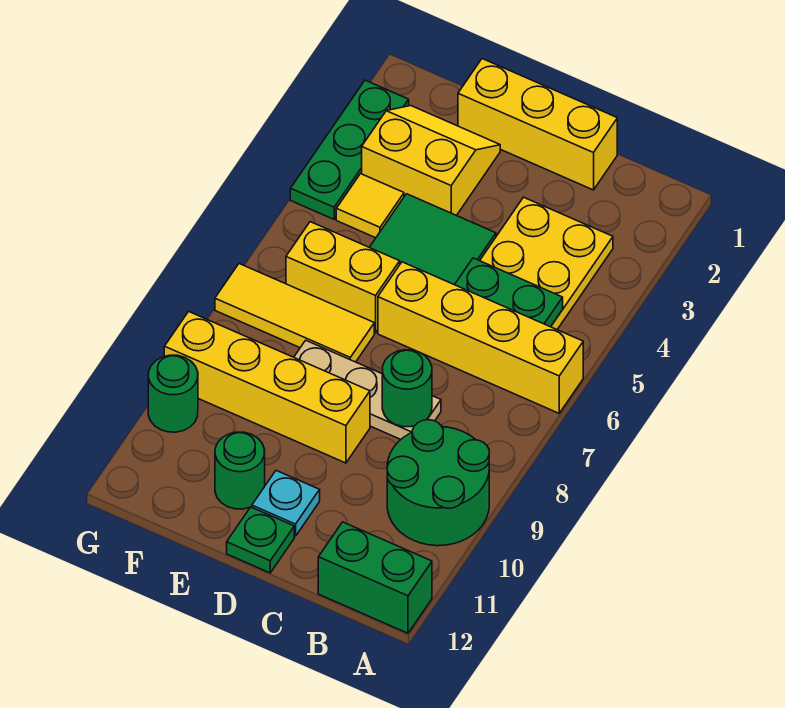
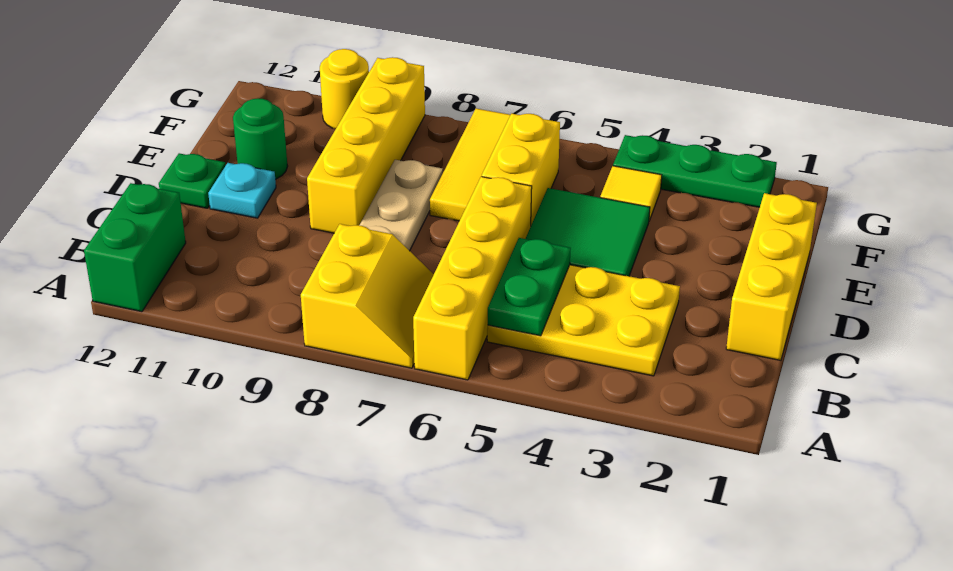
green round brick A9:B10 level 1 -> none
green round brick C8 level 2 -> none
yellow slope E2:F3 level 1 top 3 -> yellow slope A7:B8 level 1 top 8
green round brick G10 level 1 -> yellow round brick G10 level 1

